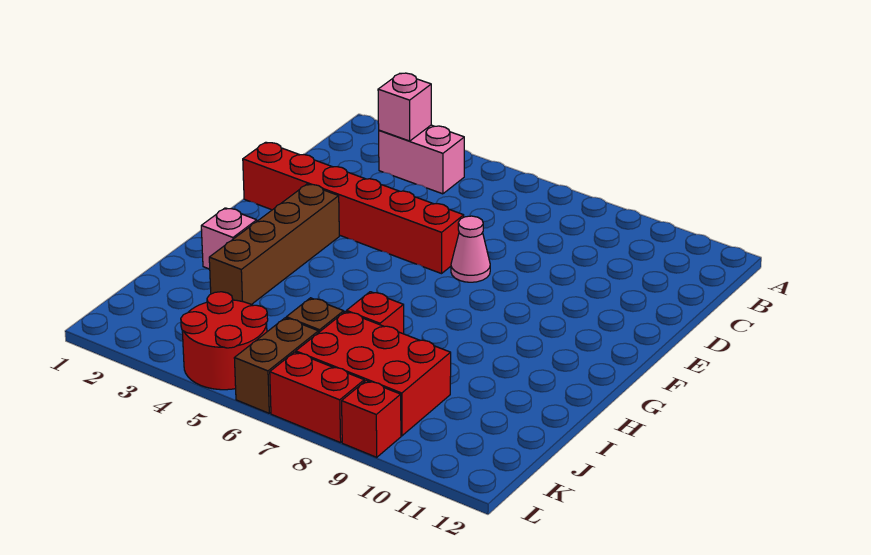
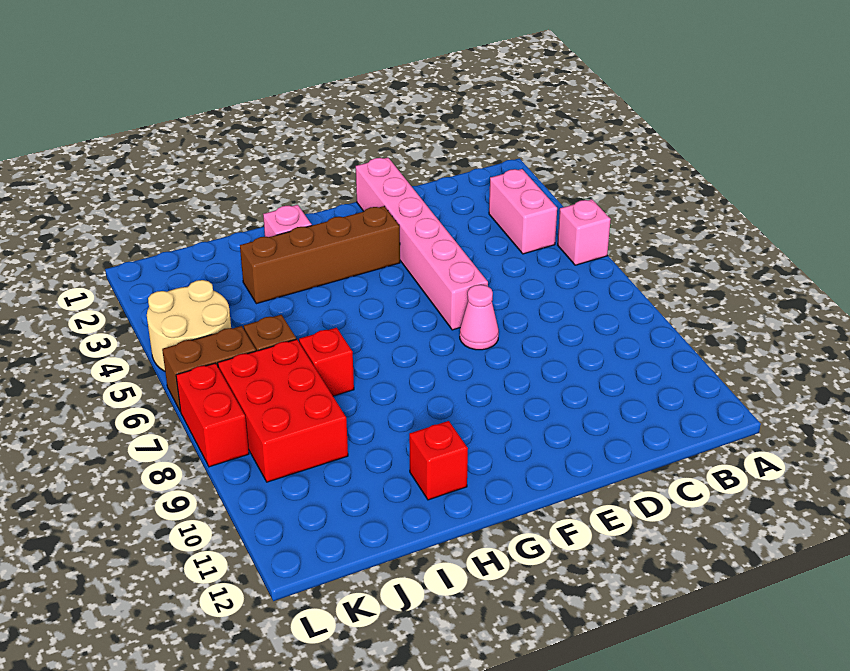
pink brick B3 level 2 -> pink brick A5 level 1
red brick E1:E6 level 1 -> pink brick E1:E6 level 1
red round brick K4:L5 level 1 -> tan round brick K4:L5 level 1
red brick L9 level 1 -> red brick H11 level 1

